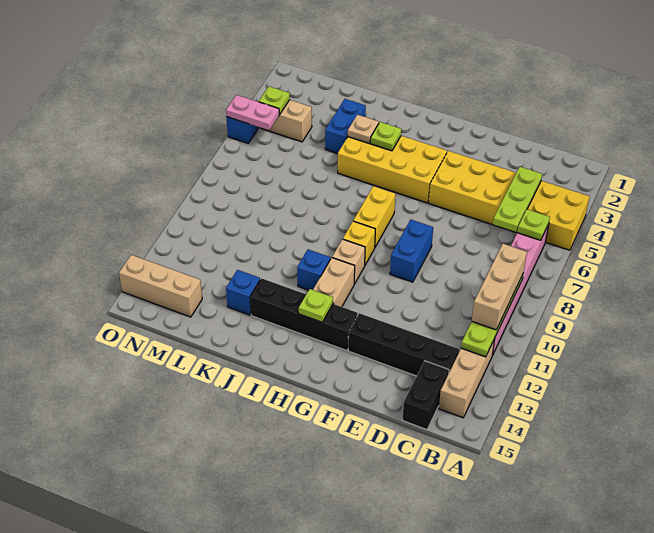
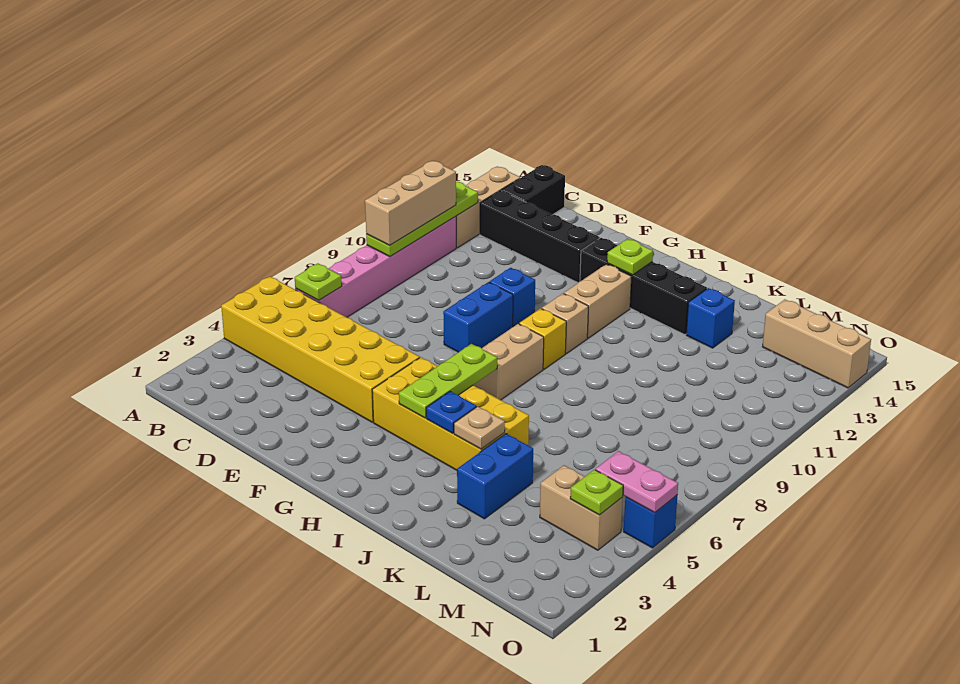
lime plate C4:C6 level 2 -> lime plate H4:H6 level 2
yellow brick H7:H8 level 1 -> tan brick H7:H8 level 1
lime plate I4 level 2 -> blue plate I4 level 2
blue brick I11 level 1 -> blue brick F10 level 1

